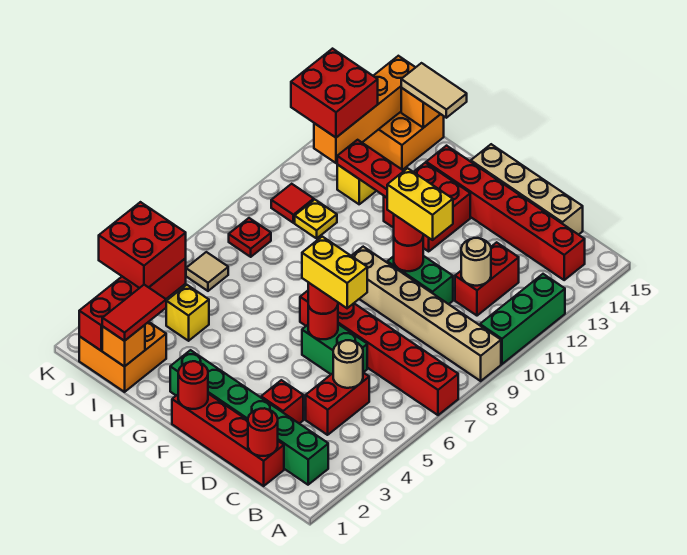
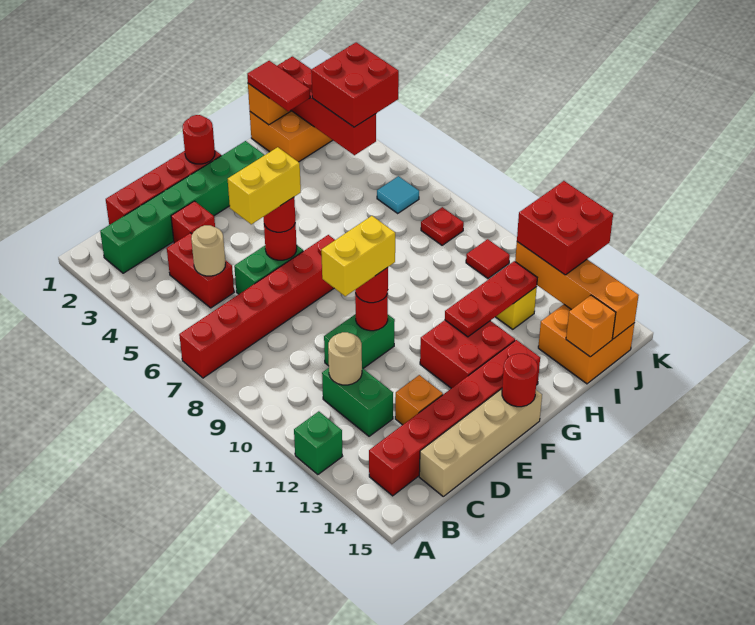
tan brick A9:F9 level 1 -> none
green brick A10:A12 level 1 -> green brick A12 level 1
red round brick C1 level 2 -> red round brick F15 level 2
red brick C11:C12 level 1 -> green brick C11:C12 level 1
none -> orange brick D13 level 1
tan tile H15:I15 level 3 -> none
yellow brick I4 level 1 -> none
yellow plate I10 level 1 -> none
tan tile J6 level 1 -> cyan tile J6 level 1

